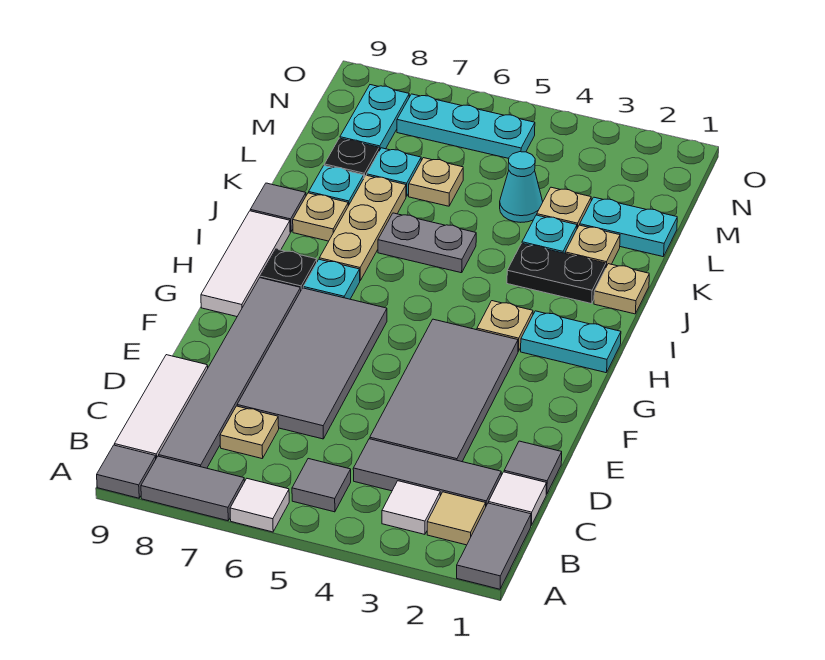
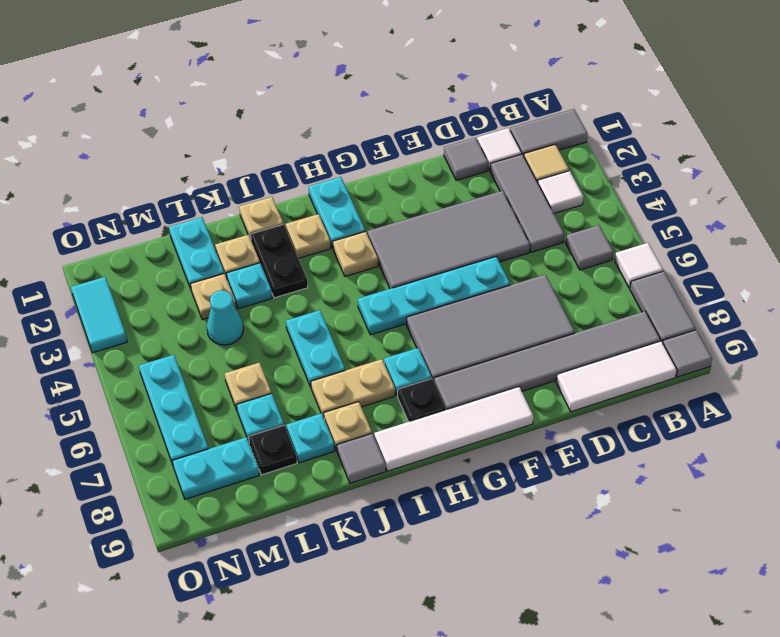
tan plate C7 level 1 -> tan plate I2 level 1
none -> cyan plate E5:H5 level 1
white tile G9:I9 level 1 -> white tile F9:I9 level 1
tan plate I7:K7 level 1 -> tan plate I7:J7 level 1
grey plate J5:J6 level 1 -> cyan plate J5:J6 level 1
none -> cyan tile O2:O3 level 1

